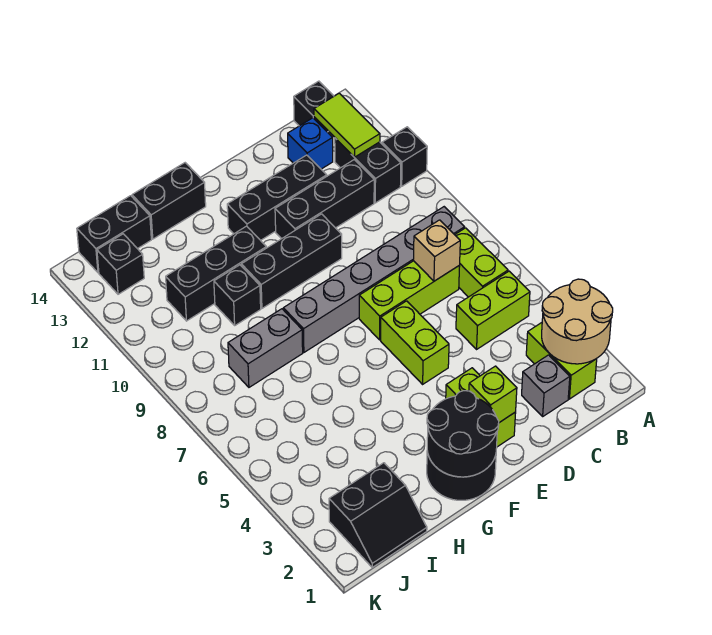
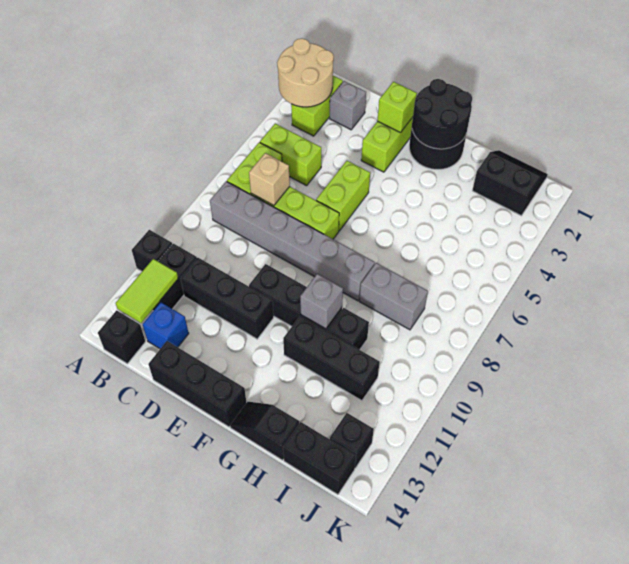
black brick D12:F12 level 1 -> black brick D14:F14 level 1
none -> grey brick G10 level 2
black brick G14:H14 level 1 -> black slope G14:H14 level 1 top H

